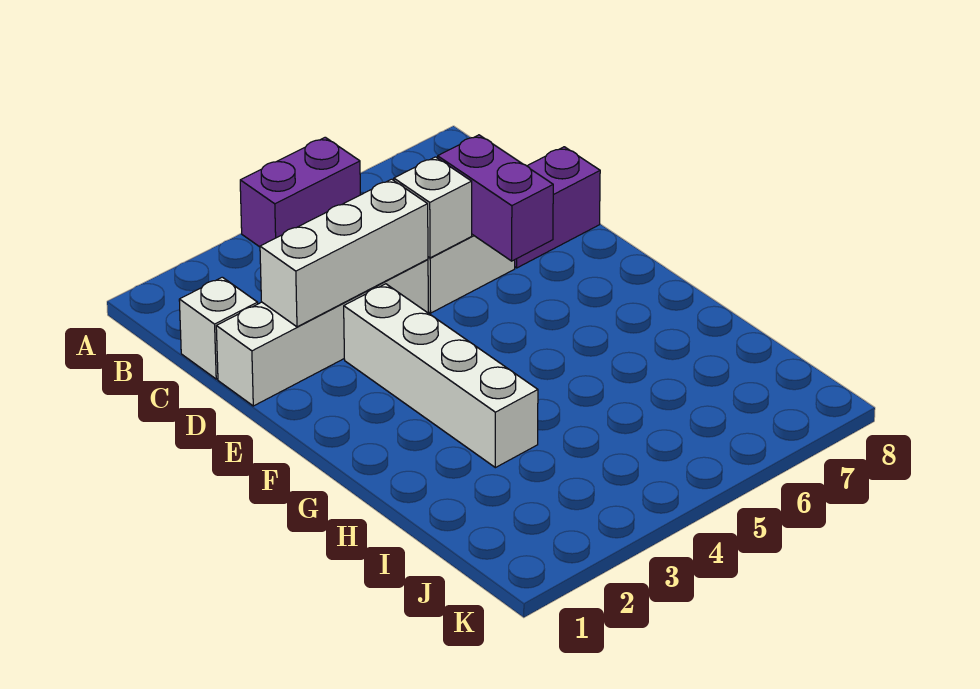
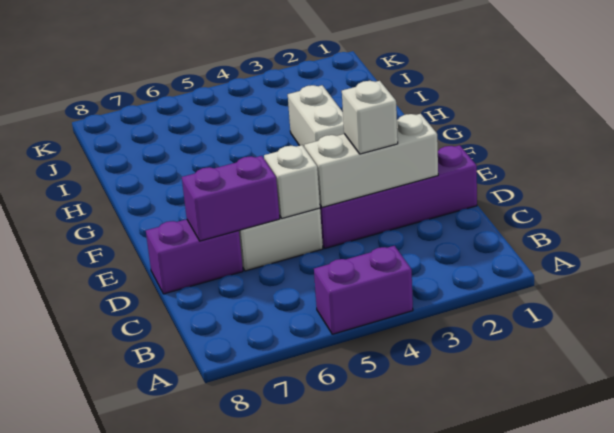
white brick C1 level 1 -> white brick D3 level 3
white brick D1:D4 level 1 -> purple brick D1:D4 level 1
purple brick D6:E6 level 2 -> purple brick D6:D7 level 2
white brick E3:H3 level 1 -> white brick G3:H3 level 1

